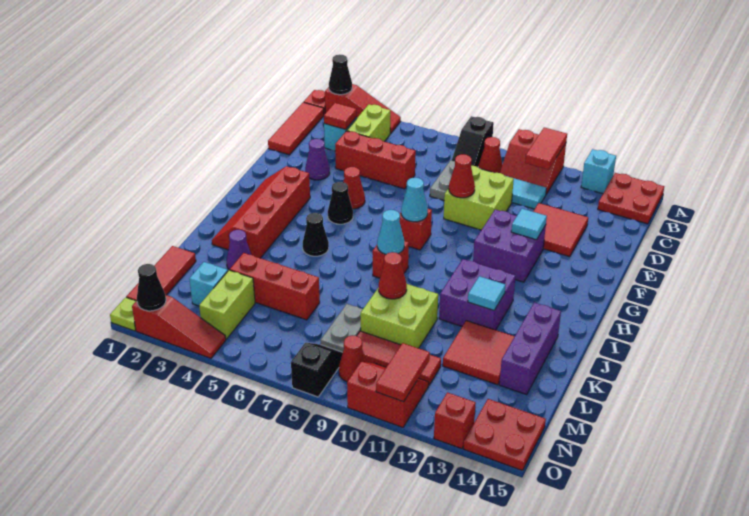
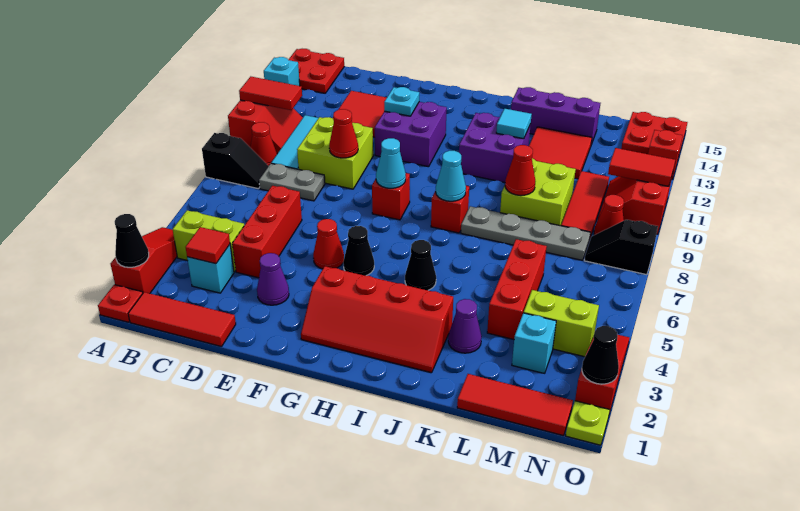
cyan tile F12 level 2 -> cyan plate F12 level 2
grey plate L8:M8 level 1 -> grey plate J8:M8 level 1

